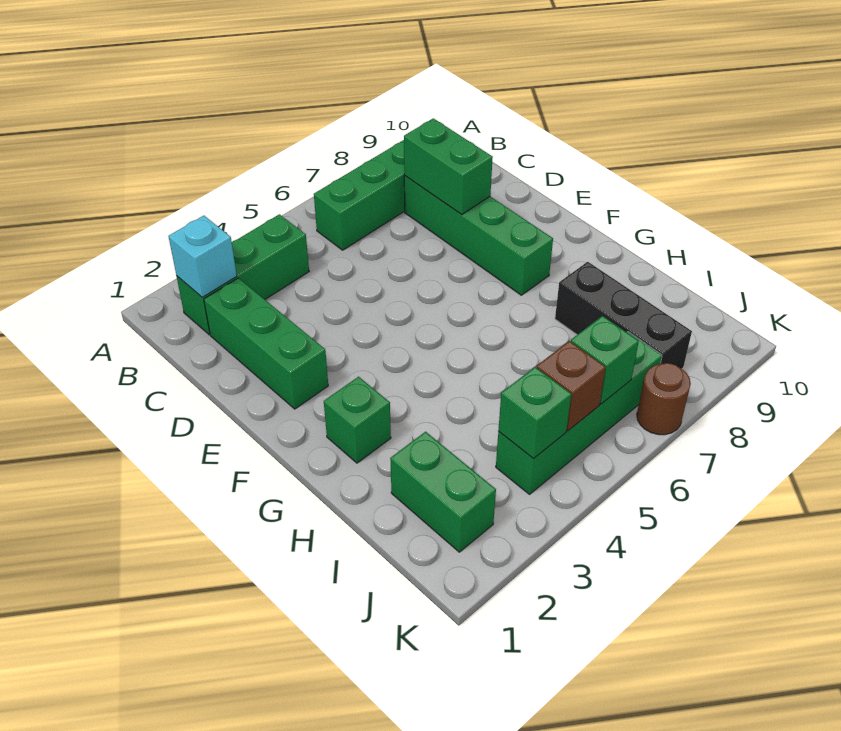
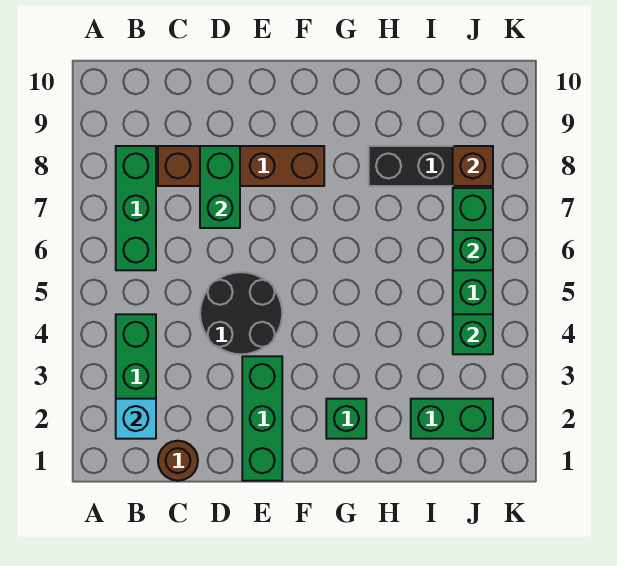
green brick C2:E2 level 1 -> green brick E1:E3 level 1
green brick C8:F8 level 1 -> brown brick C8:F8 level 1
green brick C8:D8 level 2 -> green brick D7:D8 level 2
none -> black round brick D4:E5 level 1
brown brick J5 level 2 -> brown brick J8 level 2
brown round brick K7 level 1 -> brown round brick C1 level 1

